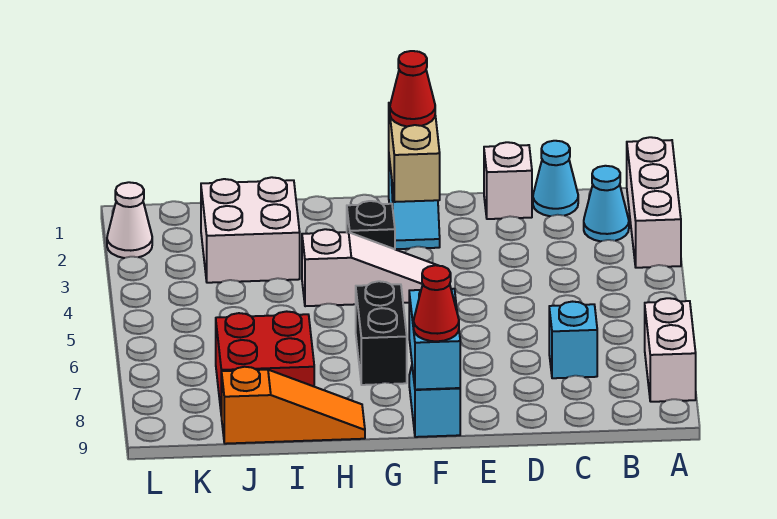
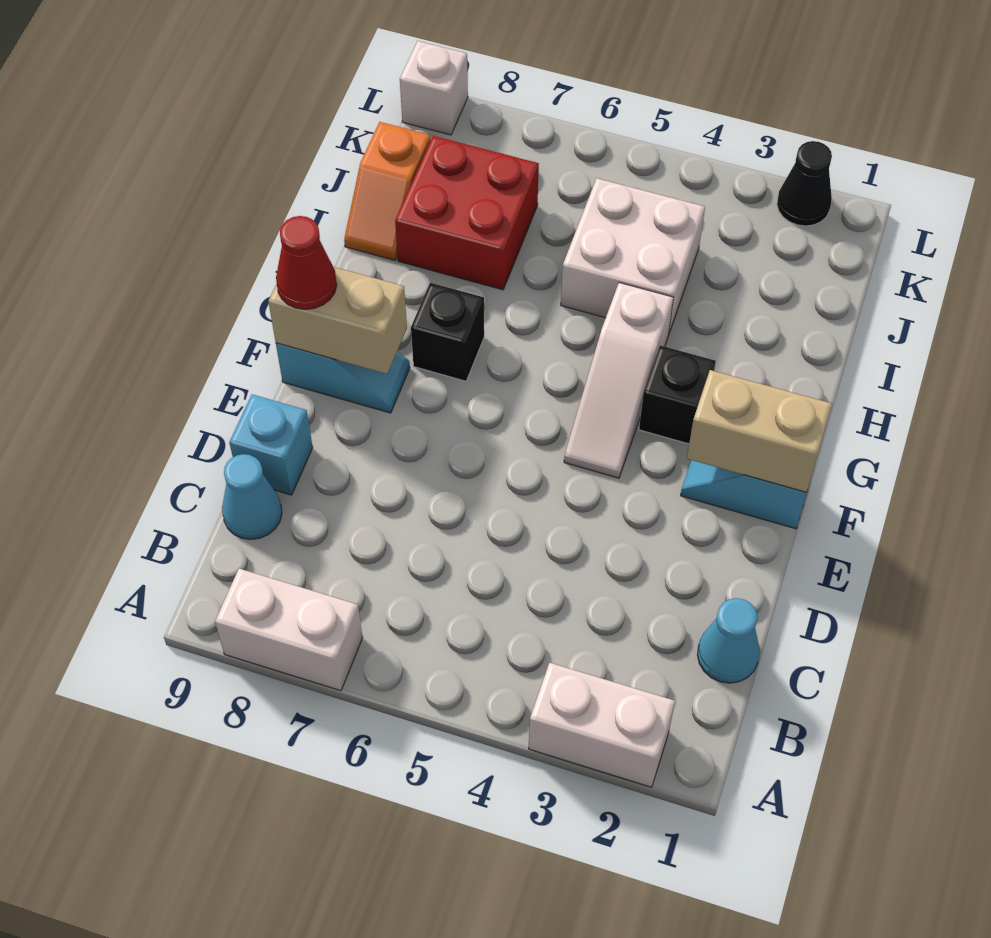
white brick A1:A3 level 1 -> white brick A2:A3 level 1
cyan cone B2 level 1 -> cyan cone C9 level 1
cyan brick C7 level 1 -> cyan brick D9 level 1
white brick D1 level 1 -> white brick L9 level 1
red cone F1 level 3 -> none
cyan brick F8:F9 level 2 -> tan brick F8:F9 level 2
black brick G6:G7 level 1 -> black brick G7 level 1
orange slope H9:J9 level 1 top J -> orange slope I9:J9 level 1 top J
white brick I2:J3 level 1 -> white brick I4:J5 level 1
white cone L2 level 1 -> black cone L2 level 1

